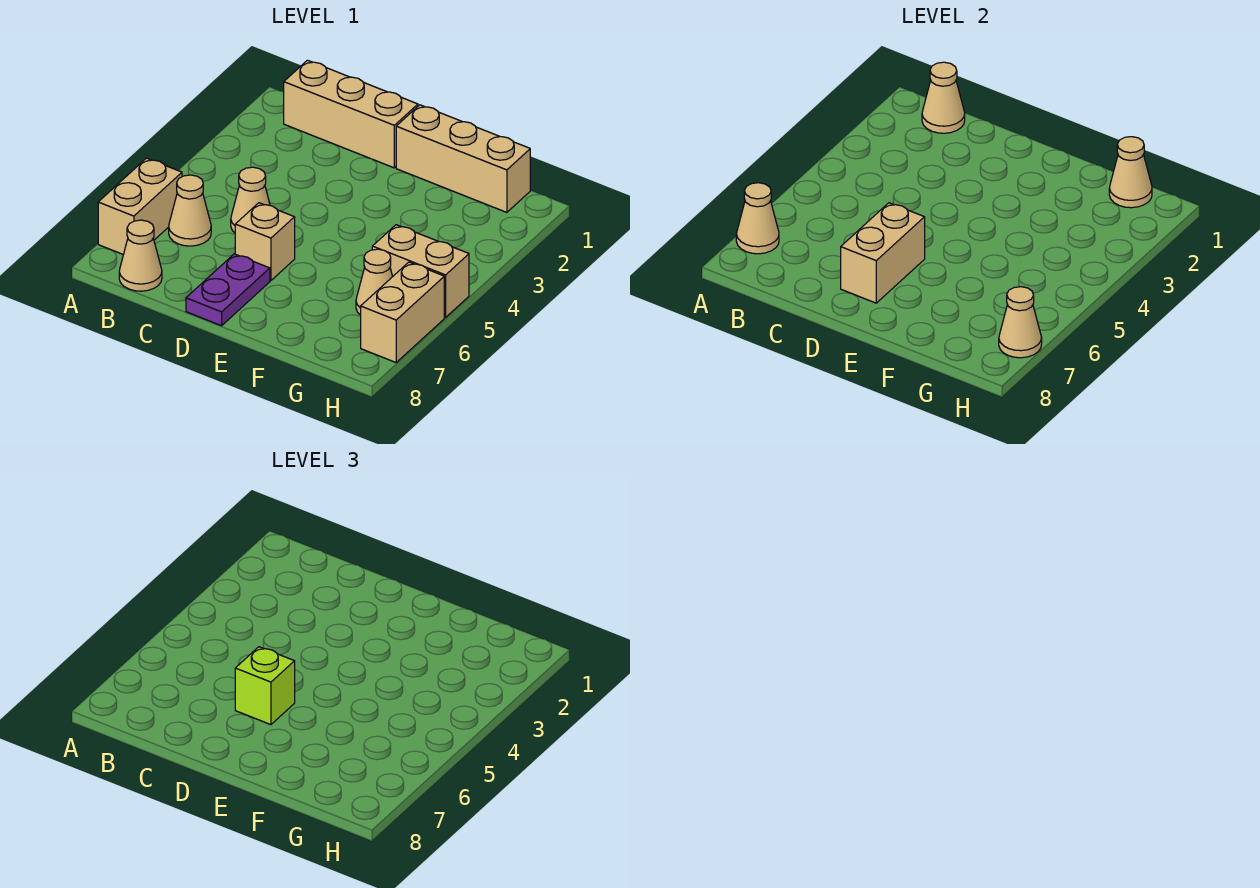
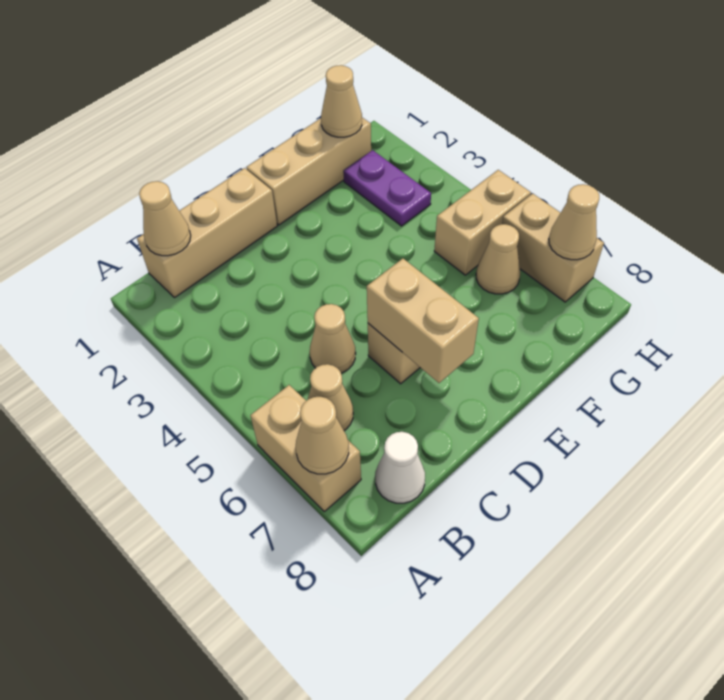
tan cone B8 level 1 -> white cone B8 level 1
lime brick D6 level 3 -> none
purple plate D7:D8 level 1 -> purple plate G2:G3 level 1

